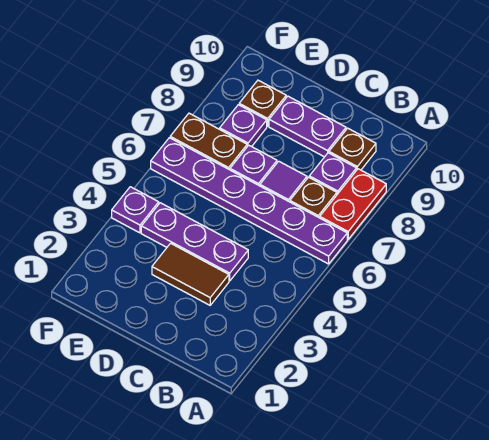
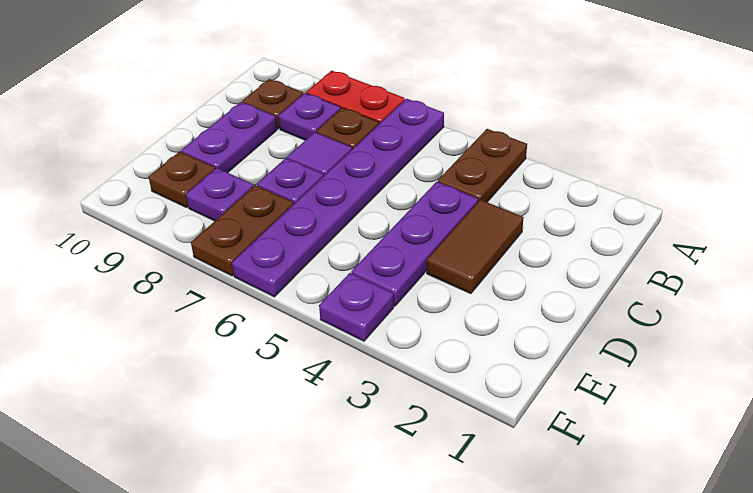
none -> brown plate A4:B4 level 1

